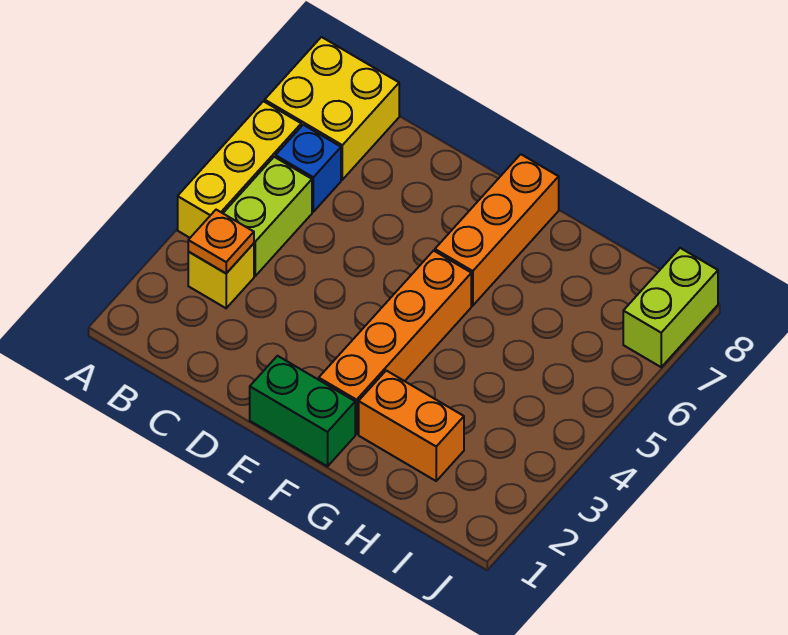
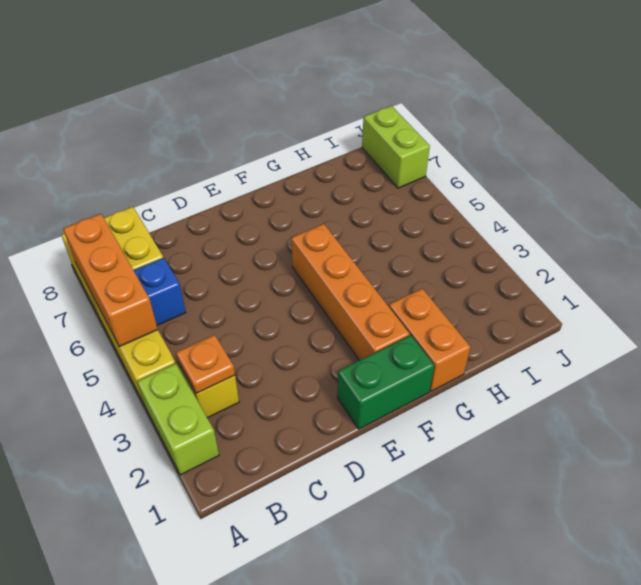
lime brick B4:B5 level 1 -> lime brick A2:A3 level 1
orange brick F6:F8 level 1 -> orange brick A5:A7 level 2
orange brick G2:H2 level 1 -> orange brick G1:G2 level 1

